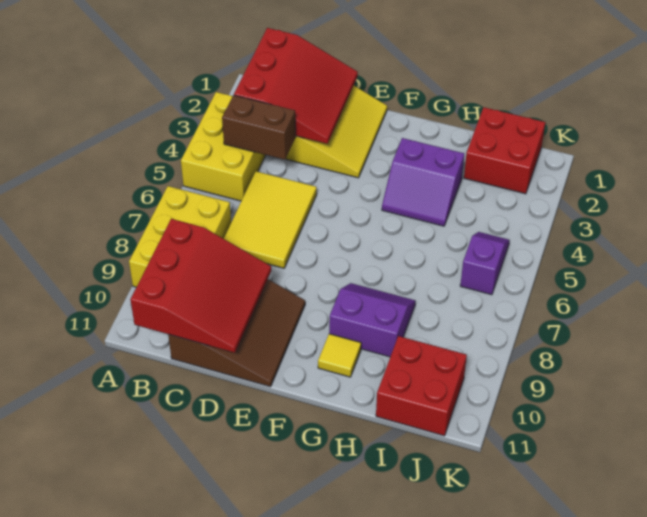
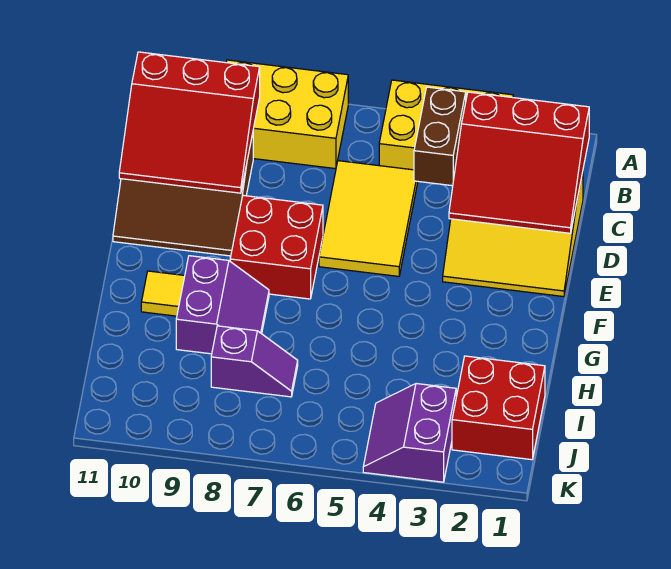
yellow tile C5:D7 level 1 -> yellow tile C5:E6 level 1
purple slope G3:H4 level 1 top 3 -> purple slope J3:K4 level 1 top 3
red brick I10:J11 level 1 -> red brick E7:F8 level 1
purple slope J5:J6 level 1 top 6 -> purple slope I7:I8 level 1 top 8

